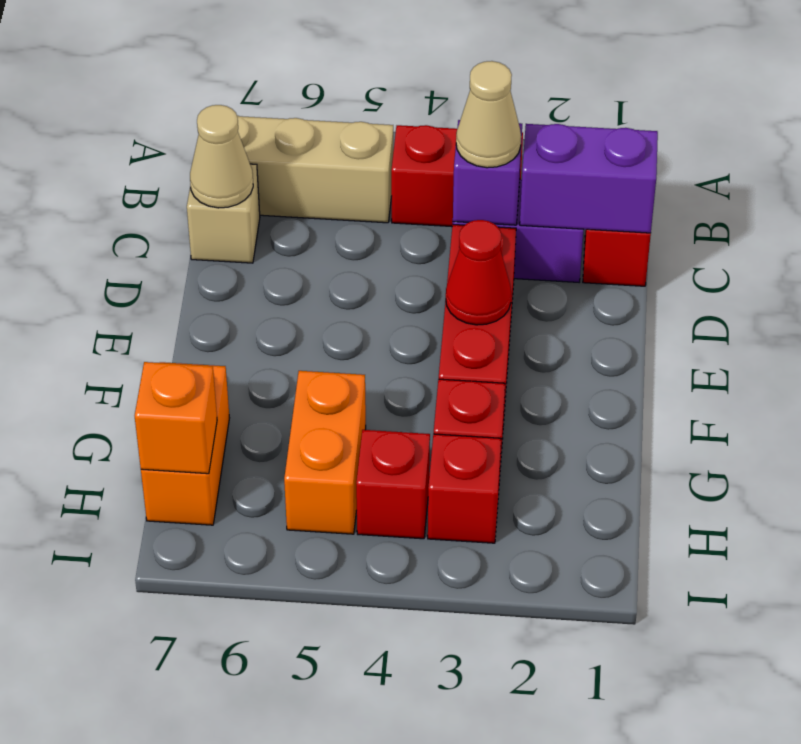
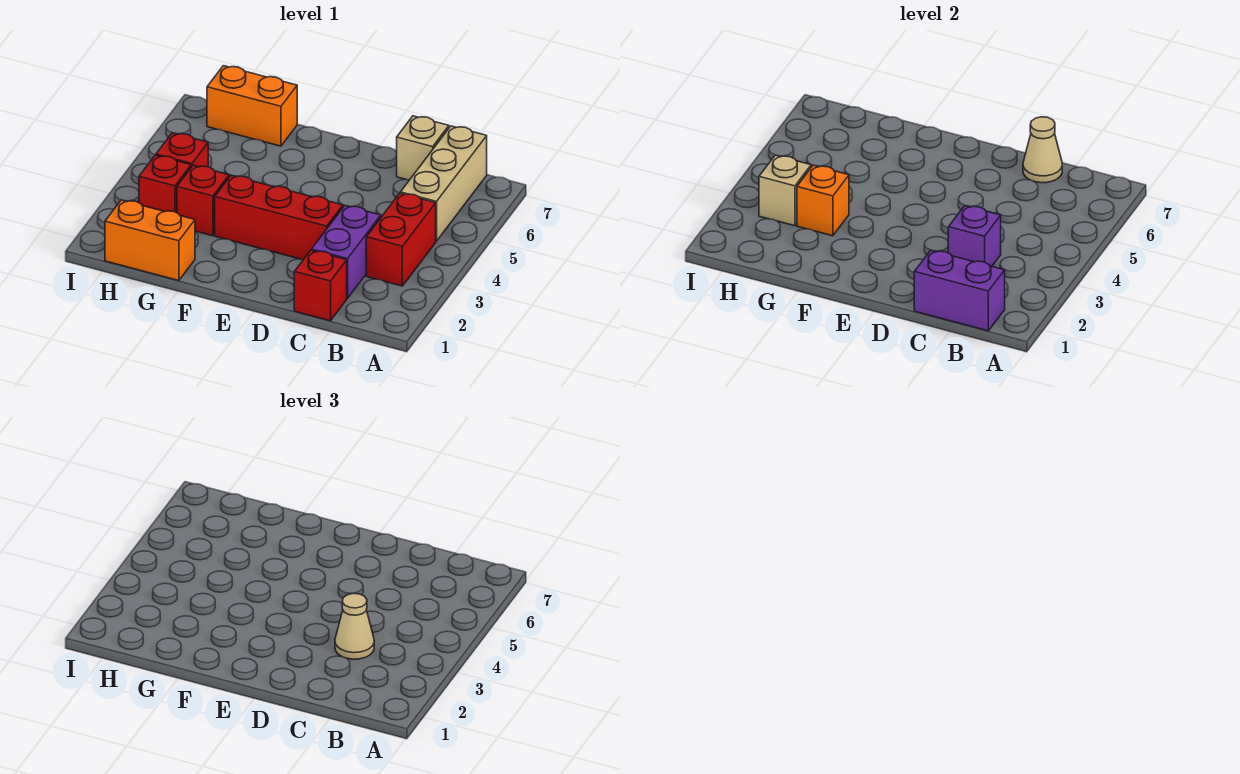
purple brick C1:C2 level 2 -> purple brick B1:C1 level 2
red cone E3 level 2 -> none
orange brick G5:H5 level 1 -> orange brick G1:H1 level 1
none -> tan brick H3 level 2
orange brick H7 level 2 -> orange brick G3 level 2

